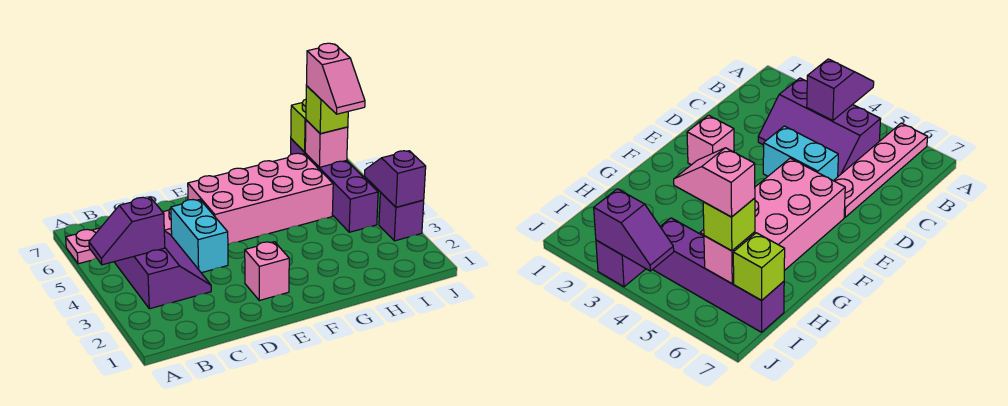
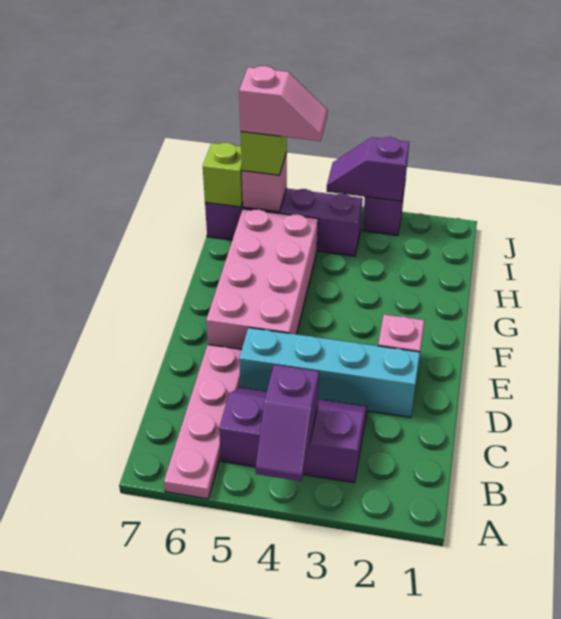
cyan brick D4:D5 level 1 -> cyan brick D2:D5 level 1

